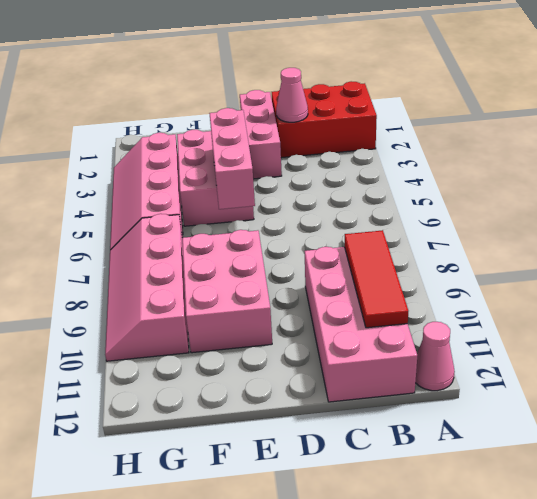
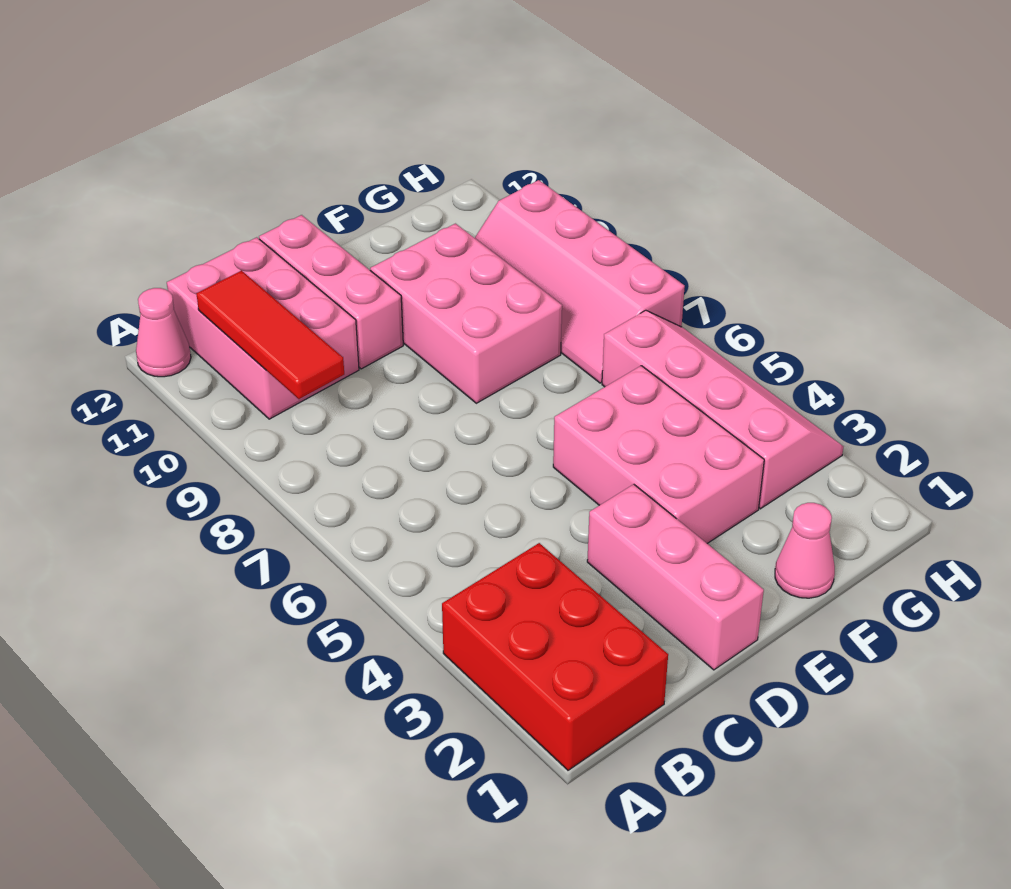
red brick A1:C2 level 1 -> red brick A1:B3 level 1
pink brick B9:C12 level 1 -> pink brick B10:C12 level 1
pink cone C2 level 2 -> pink cone F1 level 1
pink brick E4:E6 level 2 -> pink brick D10:D12 level 1
pink slope G7:H10 level 1 top G -> pink slope G7:H10 level 1 top H

